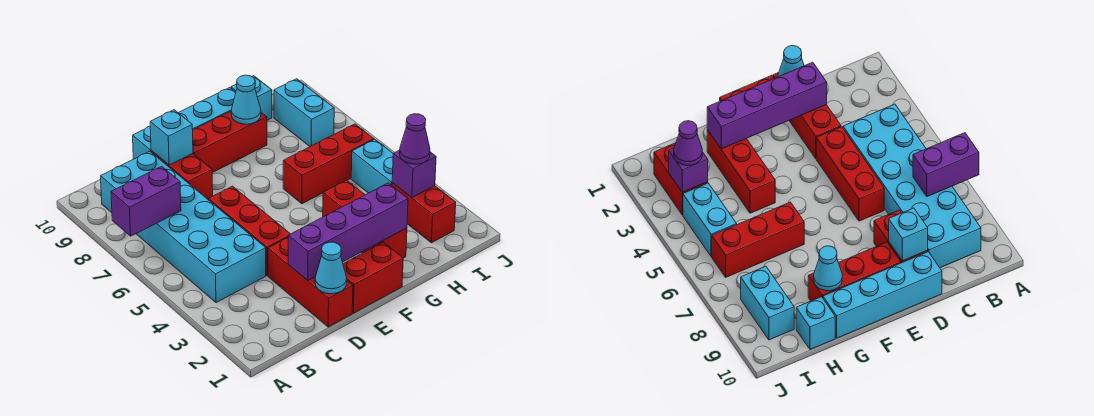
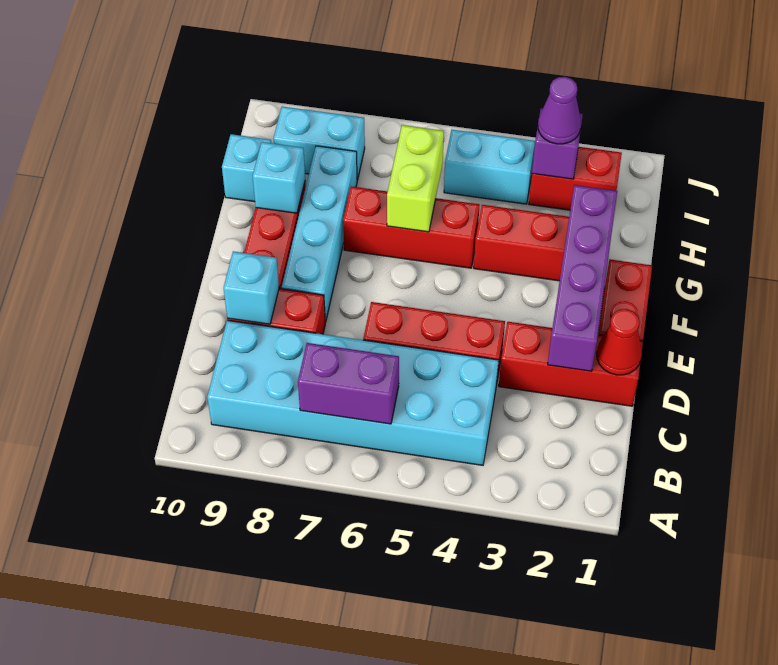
purple brick A7:B7 level 2 -> purple brick B6:B7 level 2
cyan cone D1 level 2 -> red cone D1 level 2
cyan brick D10:G10 level 1 -> cyan brick E8:H8 level 1
red brick G6:I6 level 1 -> red brick G5:G7 level 1
none -> lime brick G6:H6 level 2
cyan cone G9 level 2 -> cyan brick G9 level 2

